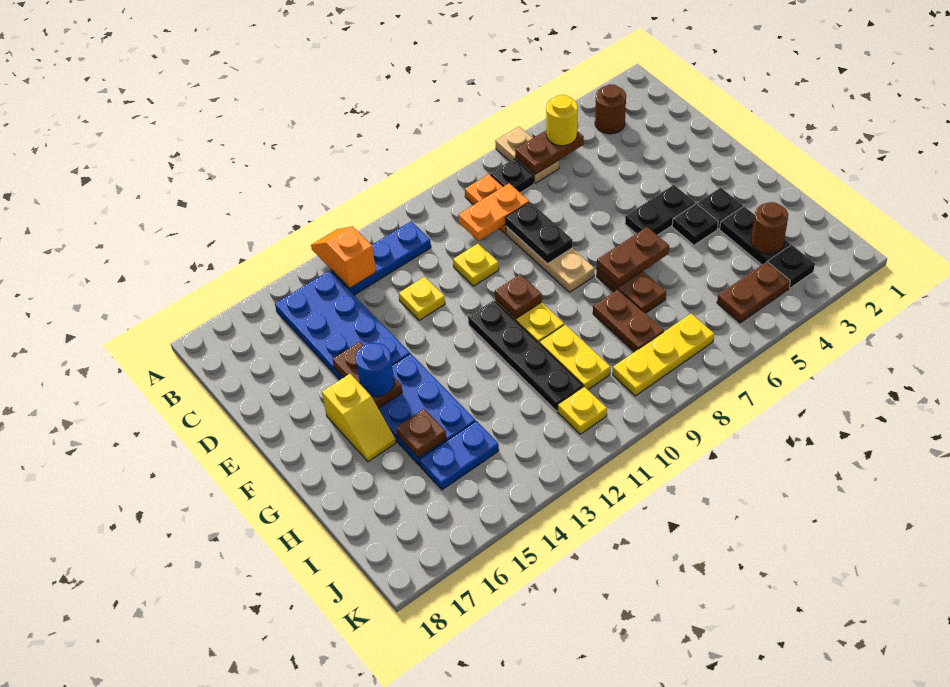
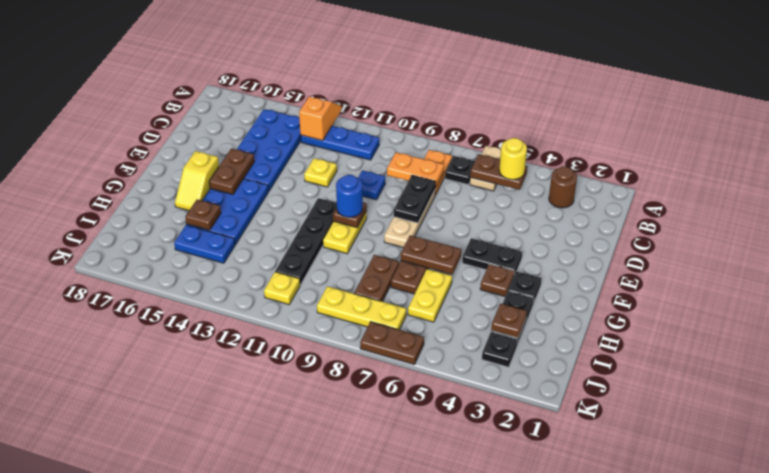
yellow plate D10 level 1 -> blue plate D10 level 1
blue round brick F15 level 3 -> blue round brick F10 level 3
black plate G4 level 1 -> brown plate G4 level 1
yellow plate H10:I10 level 1 -> yellow plate H6:I6 level 1
brown round brick I3 level 2 -> brown plate I3 level 2
brown plate J4:J5 level 1 -> brown plate K6:K7 level 1

